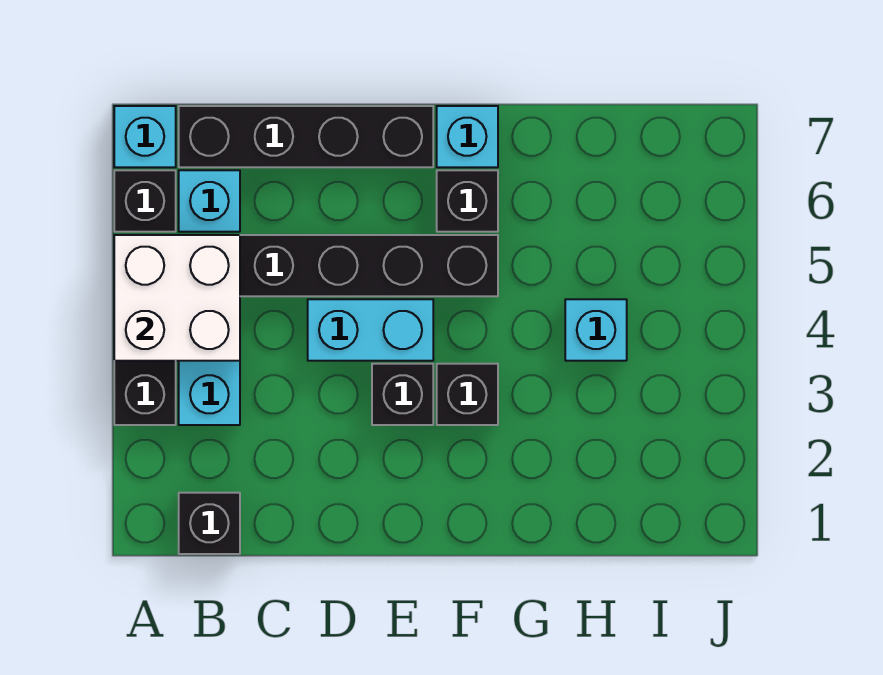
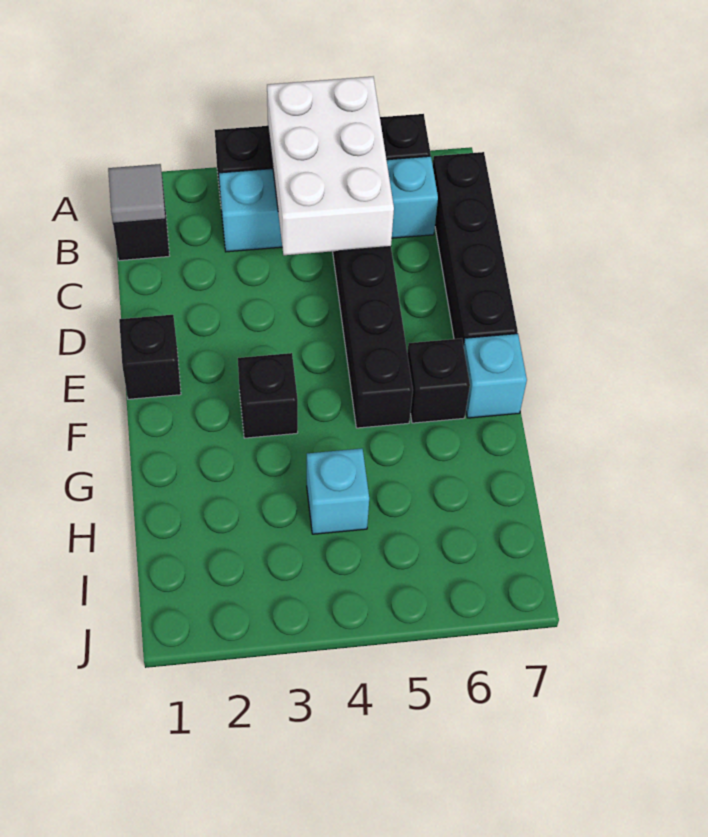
white brick A4:B5 level 2 -> white brick A4:C5 level 2
cyan brick A7 level 1 -> none
none -> grey tile B1 level 2
cyan brick D4:E4 level 1 -> none
black brick E3 level 1 -> black brick E1 level 1

